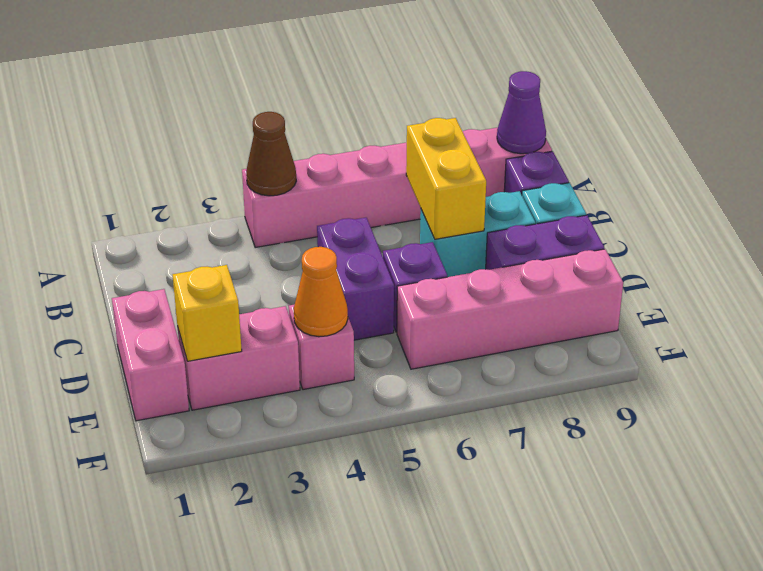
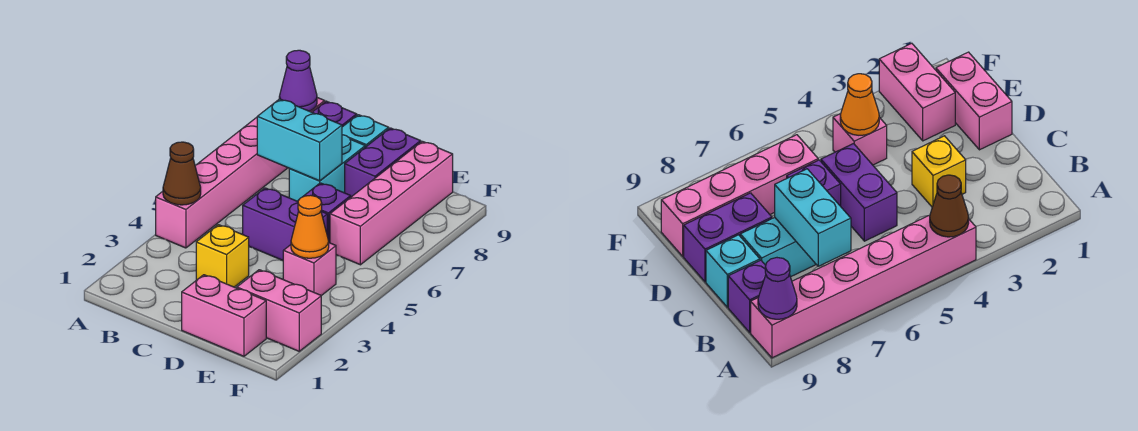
yellow brick B7:C7 level 2 -> cyan brick B7:C7 level 2
pink brick E2:E3 level 1 -> pink brick E2:F2 level 1
yellow brick E2 level 2 -> yellow brick C3 level 1

